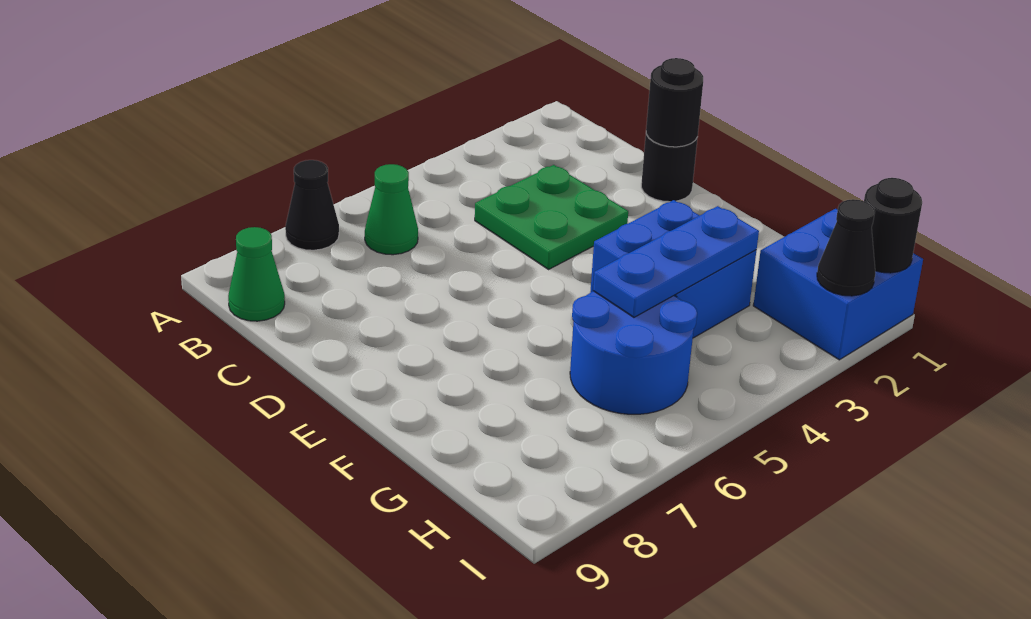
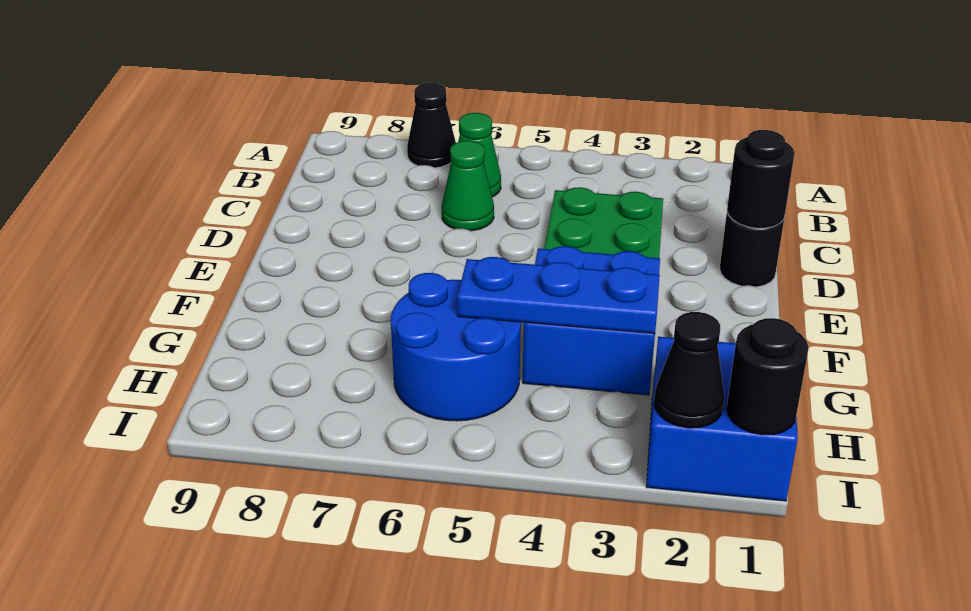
green cone B9 level 1 -> green cone C6 level 1

